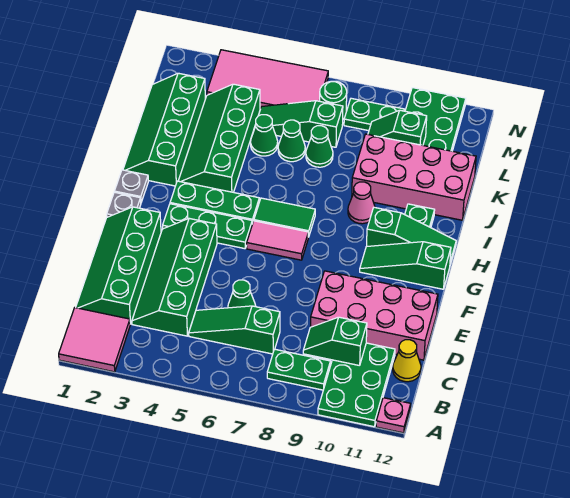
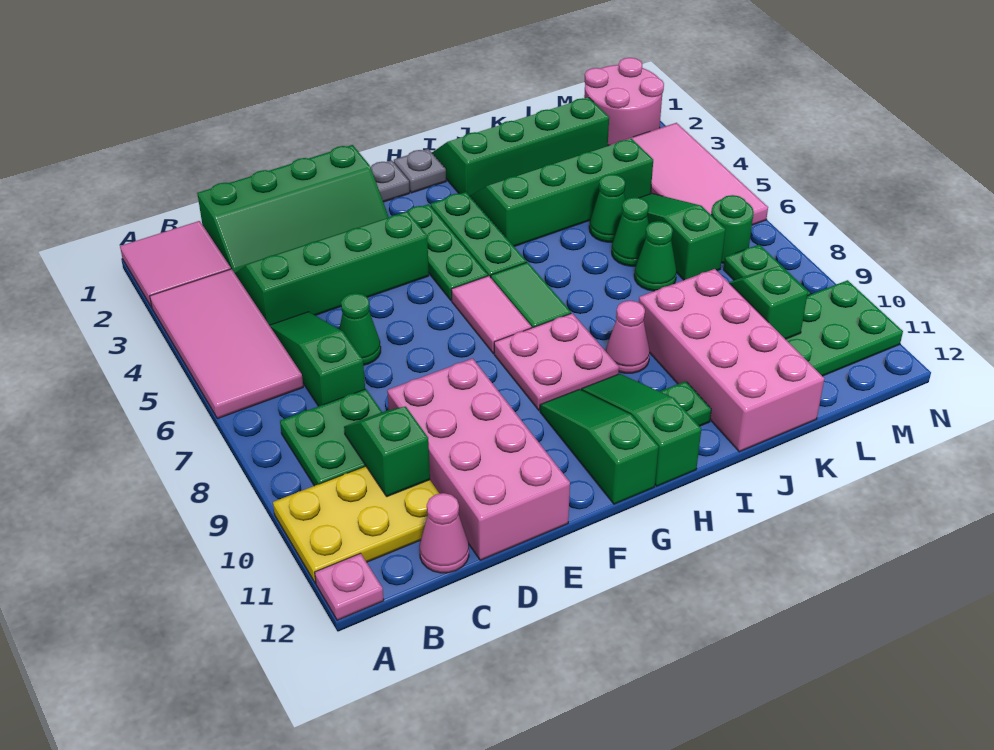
none -> pink tile A3:B6 level 1
green plate A10:C11 level 1 -> yellow plate A10:C11 level 1
green plate B8:B9 level 1 -> green plate B8:C9 level 1
green slope C1:F2 level 1 top 2 -> green slope C1:F2 level 1 top 1
yellow cone C12 level 1 -> pink cone C12 level 1
none -> pink plate G8:H9 level 1
green slope H10:H12 level 1 top 10 -> green slope H10:H12 level 1 top 12
none -> pink round brick M1:N2 level 1

